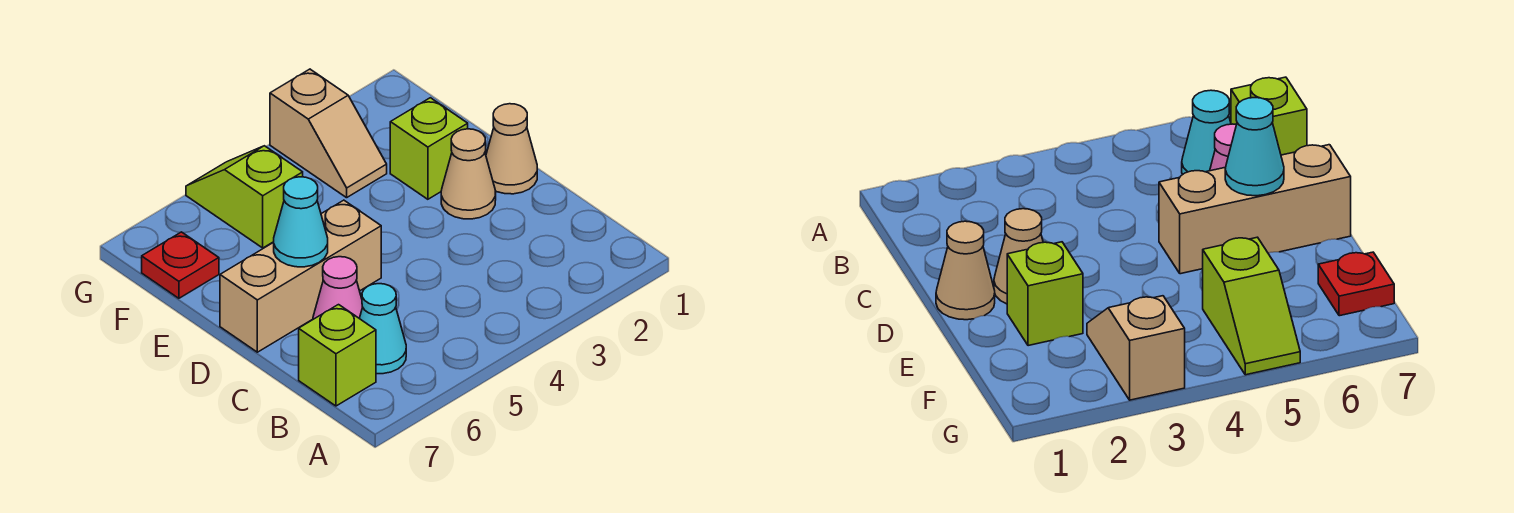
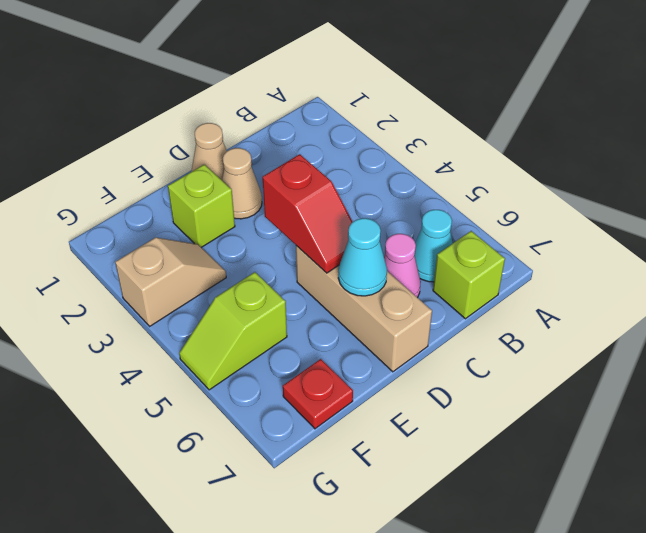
none -> red slope D4:D5 level 2 top 4

